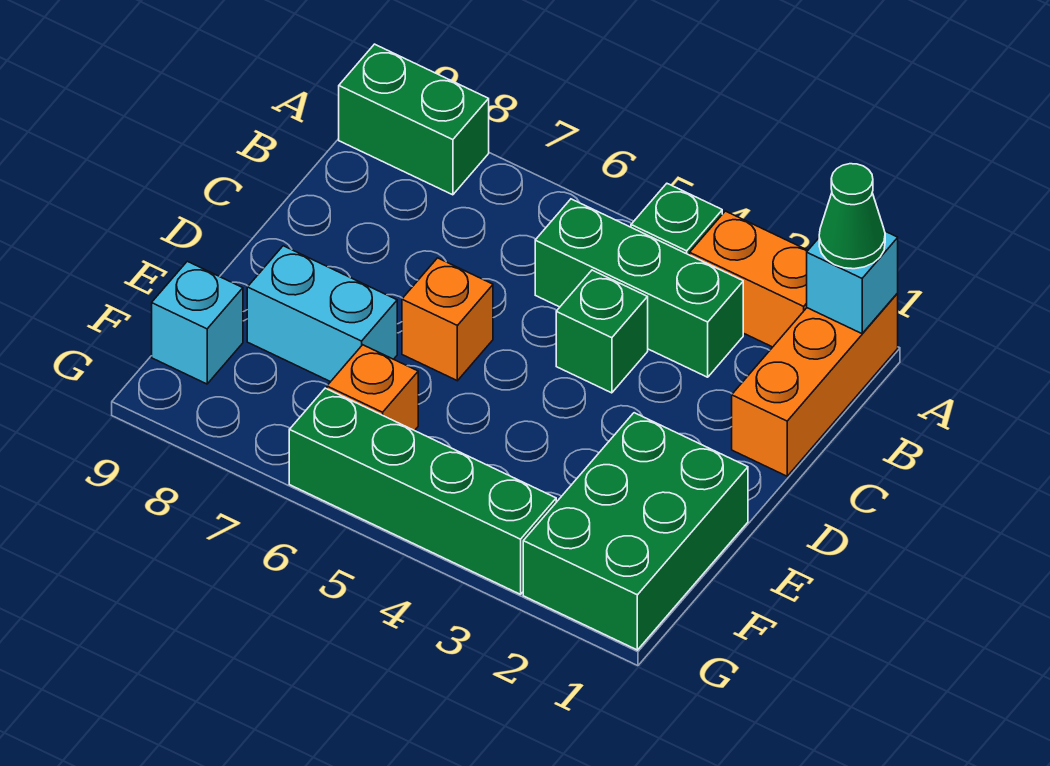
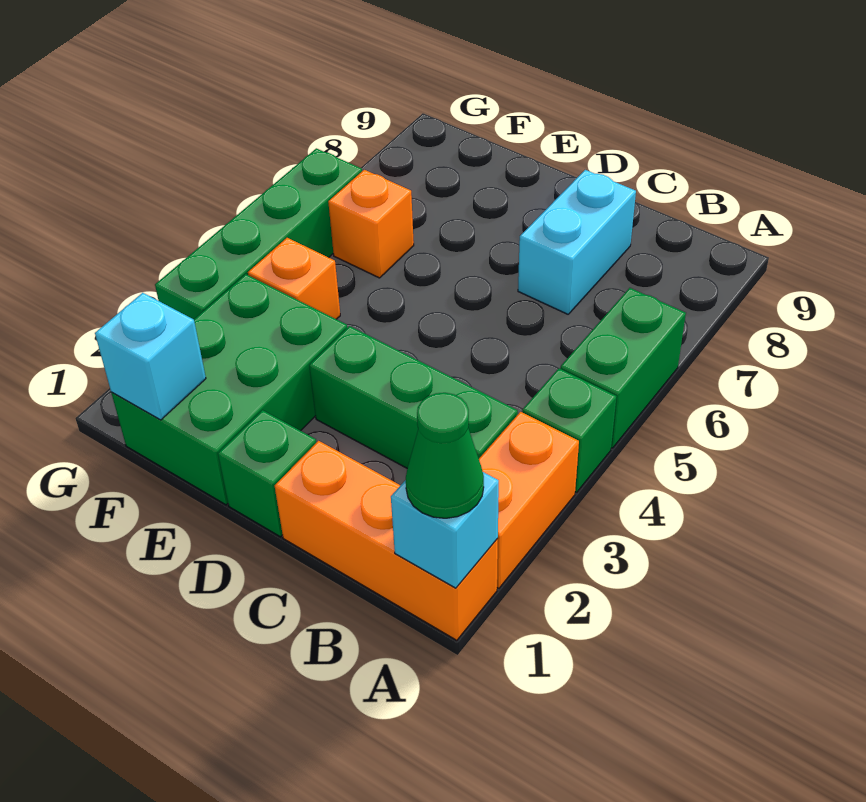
green brick A8:A9 level 1 -> green brick A5:A6 level 1
green brick B3:B5 level 1 -> green brick B3:D3 level 1
green brick C4 level 1 -> green brick D1 level 1
orange brick D6 level 1 -> orange brick F4 level 1
green brick E1:G2 level 1 -> green brick E1:F3 level 1
cyan brick E7:E8 level 1 -> cyan brick C7:C8 level 1
cyan brick F9 level 1 -> cyan brick F1 level 2

